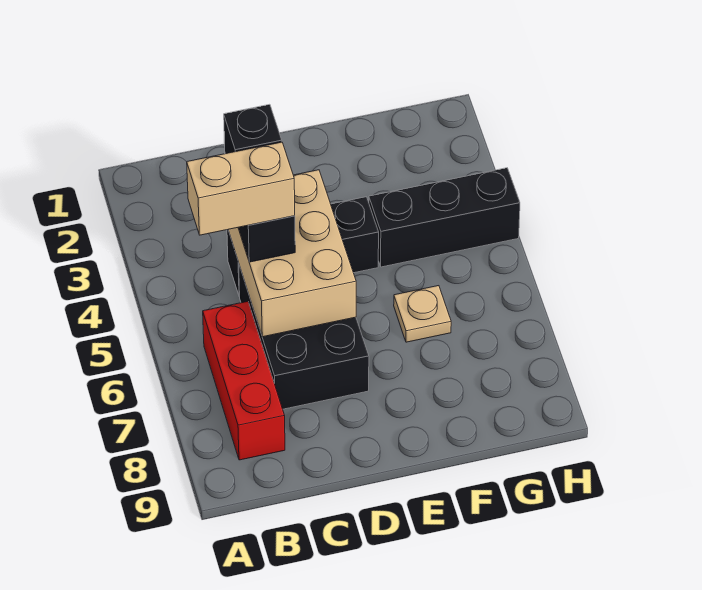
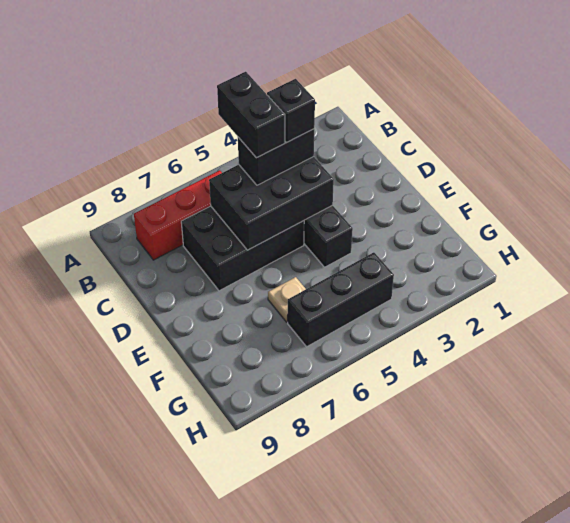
tan brick B5:C5 level 4 -> black brick B5:C5 level 4
tan brick C4:D6 level 2 -> black brick C4:D6 level 2
black brick F4:H4 level 1 -> black brick G4:G6 level 1

